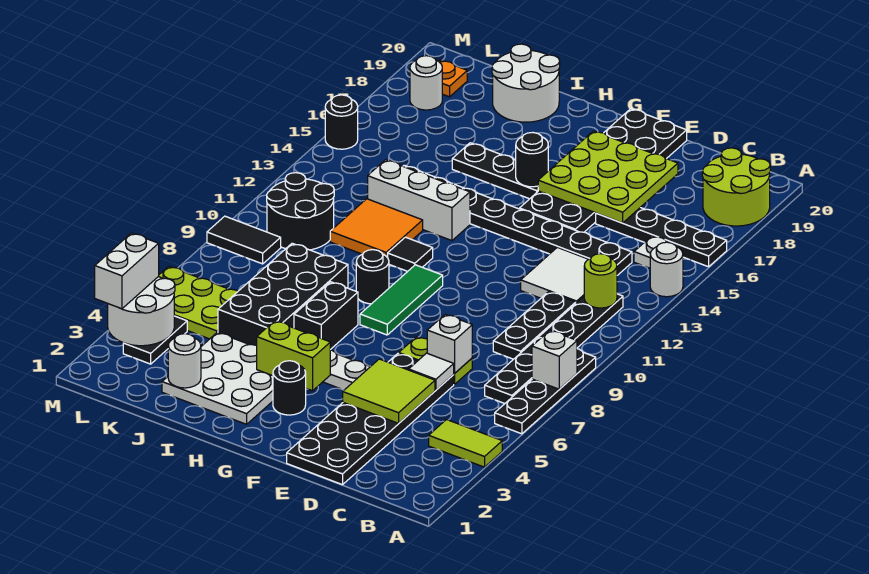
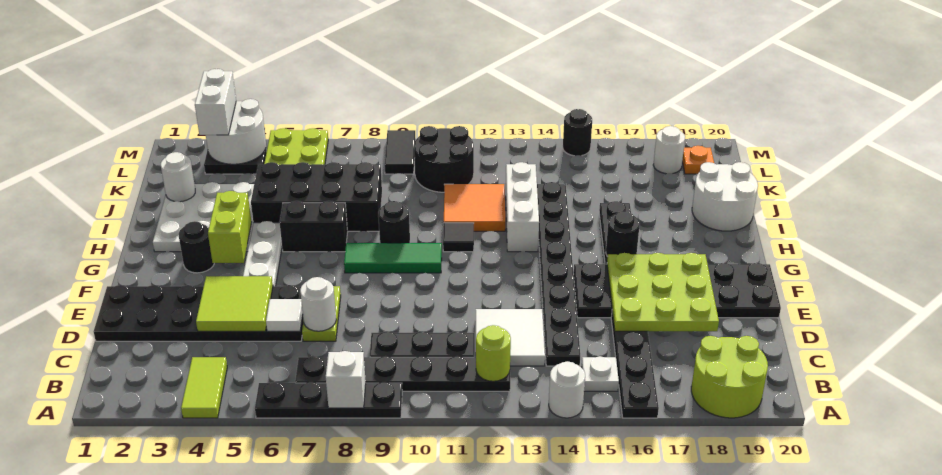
white brick D7 level 2 -> white round brick D7 level 2
white brick M3:M4 level 3 -> white brick L3:M3 level 3

